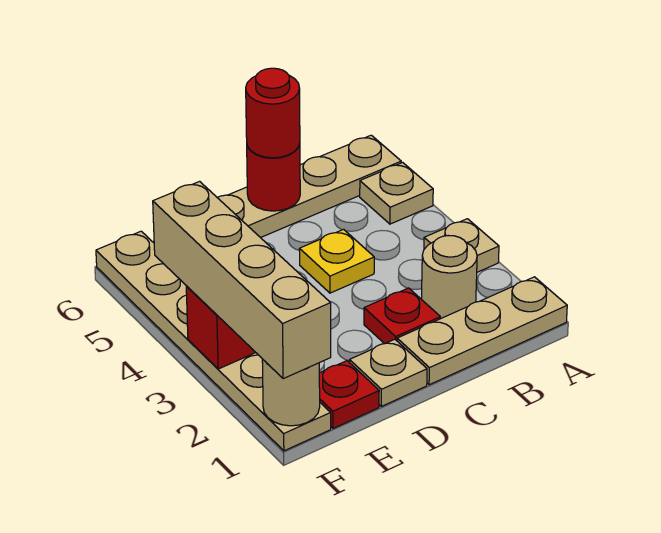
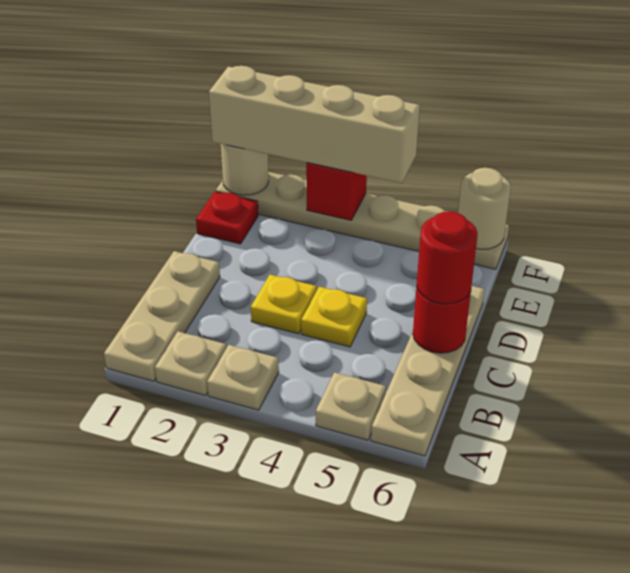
tan round brick B2 level 1 -> tan round brick F6 level 2
red plate C2 level 1 -> none
none -> yellow plate C3 level 1
tan plate D1 level 1 -> tan plate A2 level 1

